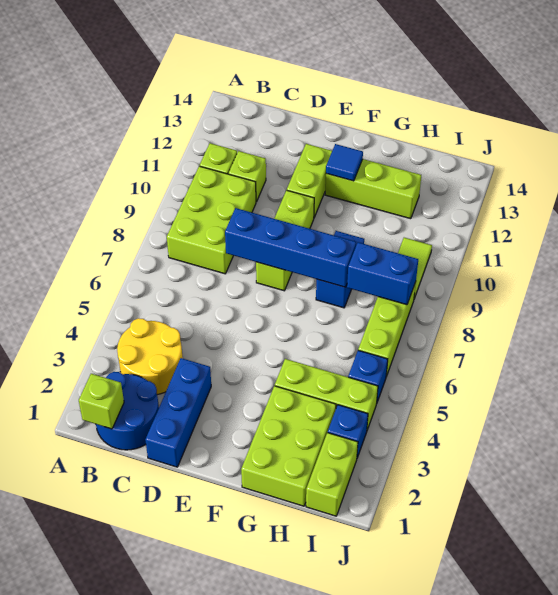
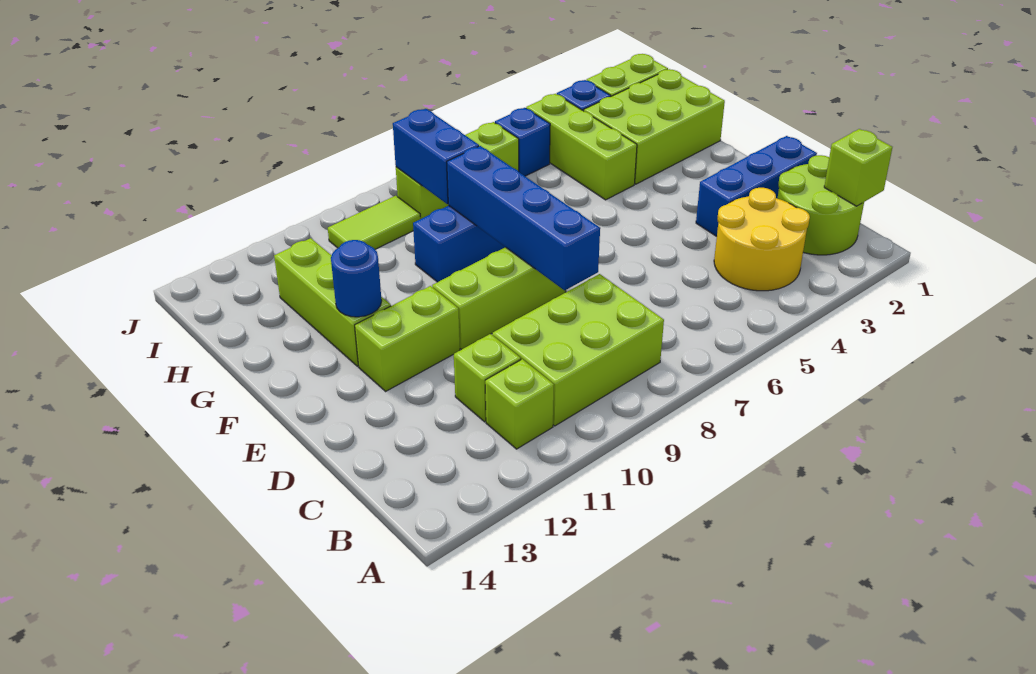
blue round brick B1:C2 level 1 -> lime round brick B1:C2 level 1
blue tile F12 level 2 -> blue round brick F12 level 2

